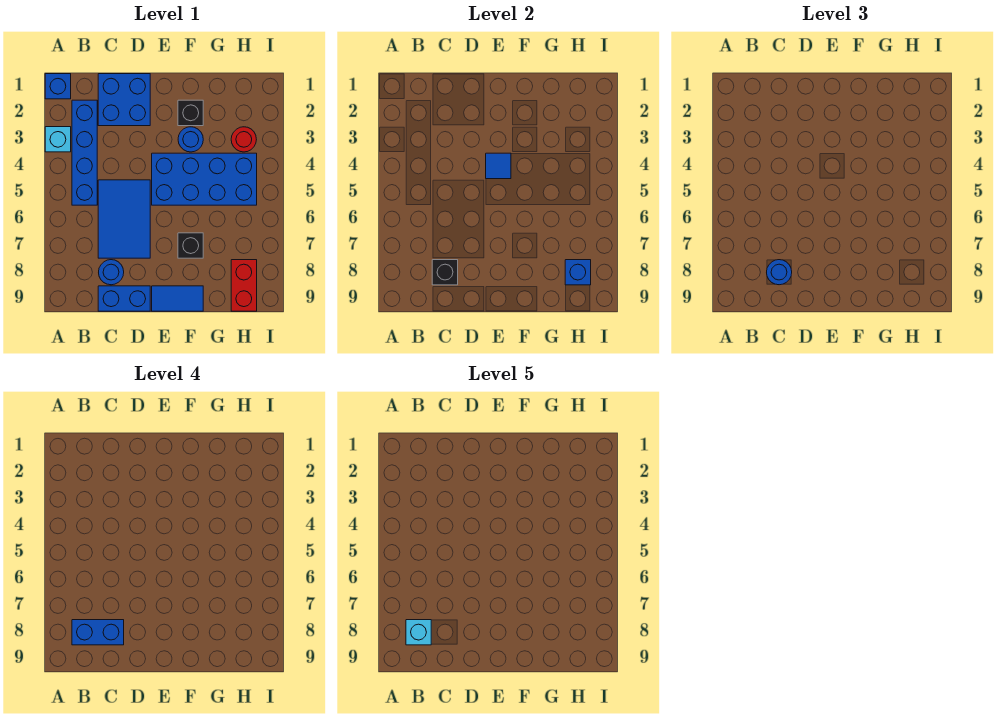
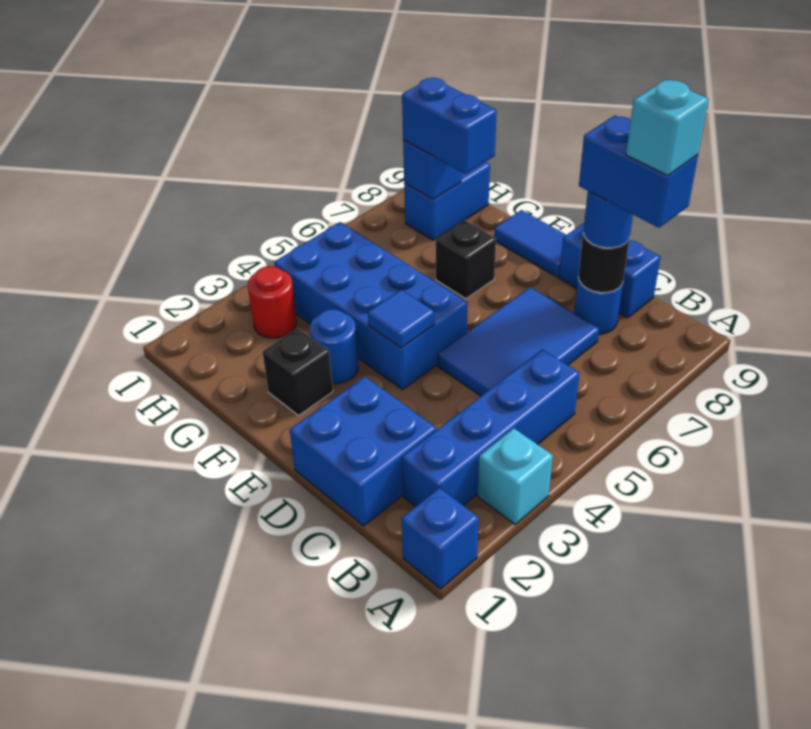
black brick C8 level 2 -> black round brick C8 level 2
none -> blue brick G8:H8 level 3
red brick H8:H9 level 1 -> blue brick H8:H9 level 1

